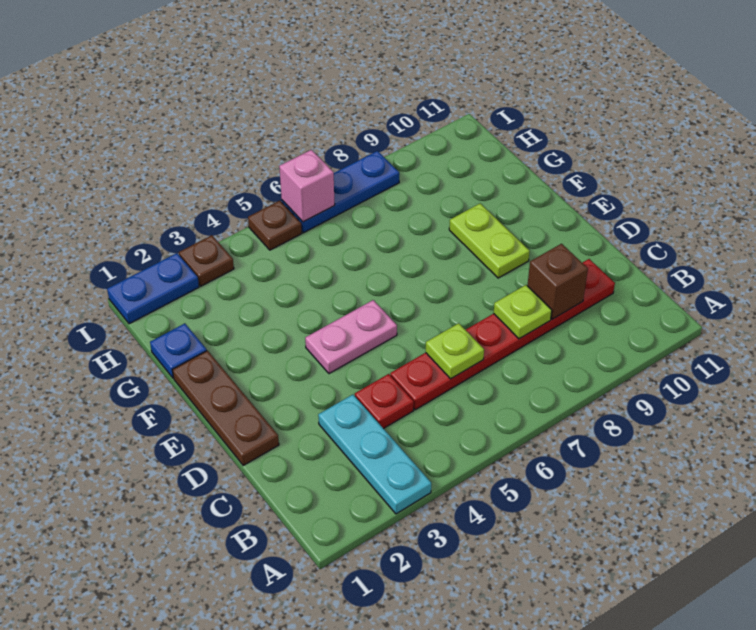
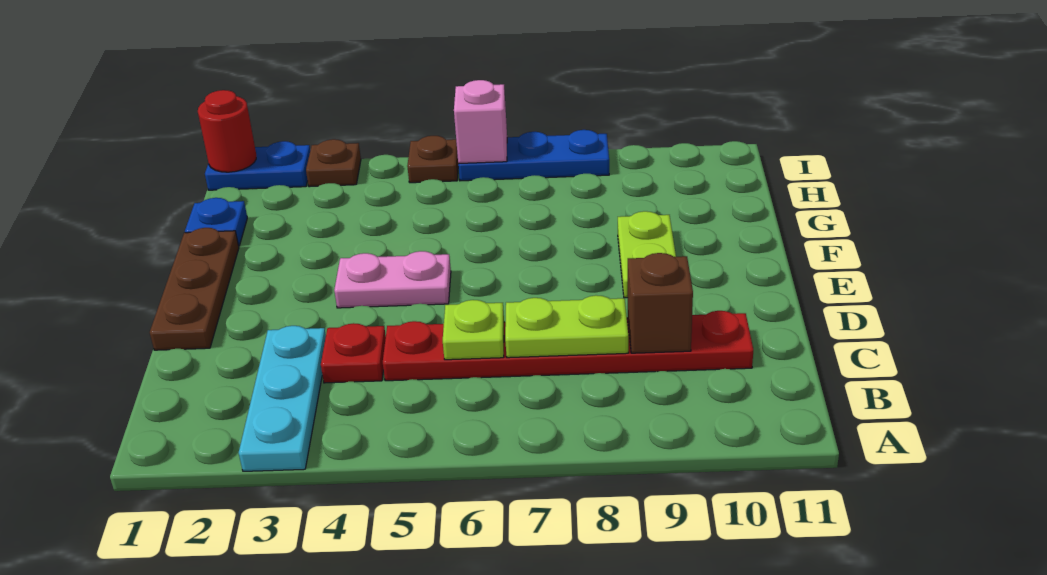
lime plate C8 level 2 -> lime plate C7:C8 level 2
none -> red round brick I1 level 2

